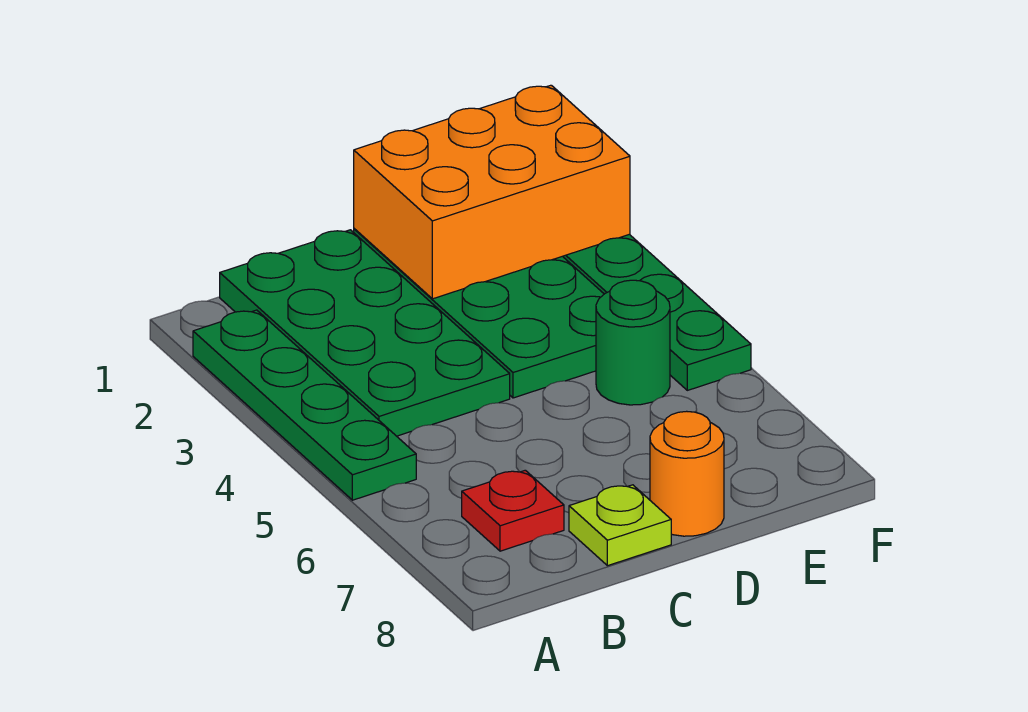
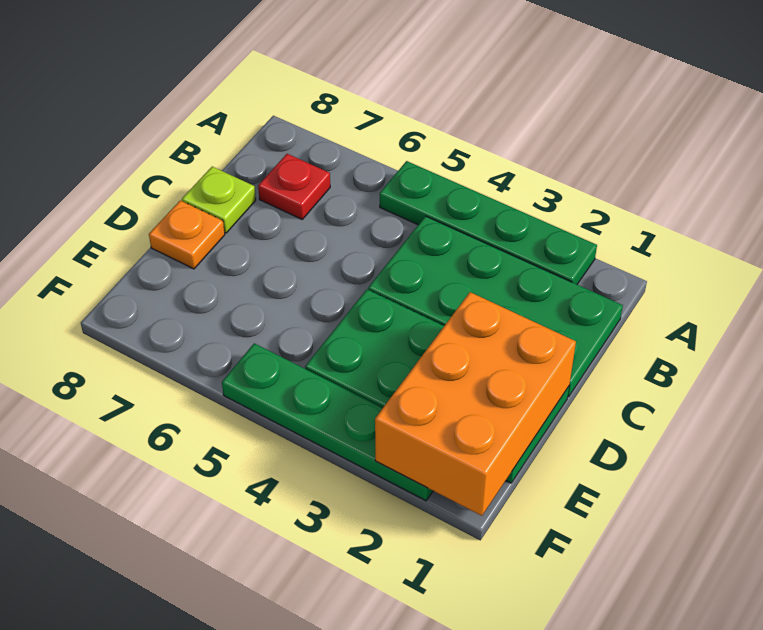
orange round brick D8 level 1 -> orange plate D8 level 1
green round brick E5 level 1 -> none

